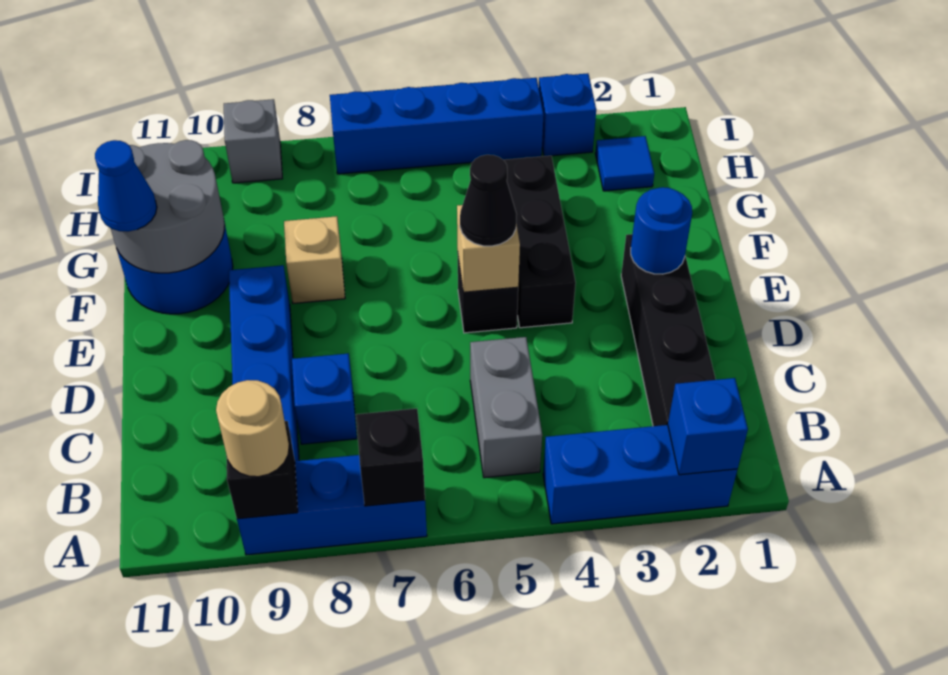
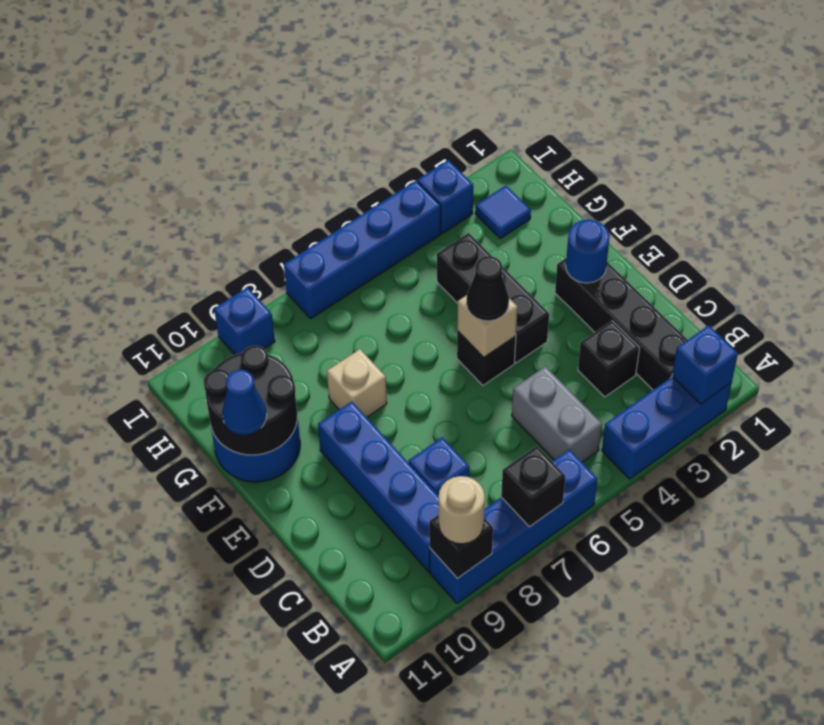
blue brick A7:A9 level 1 -> blue brick A6:A9 level 1
none -> black brick C3 level 1
grey round brick F10:G11 level 2 -> black round brick F10:G11 level 2
grey brick I9 level 1 -> blue brick I9 level 1

